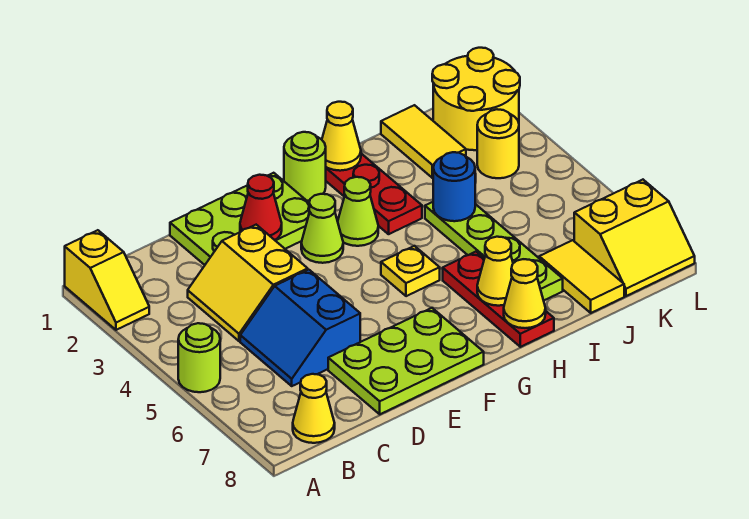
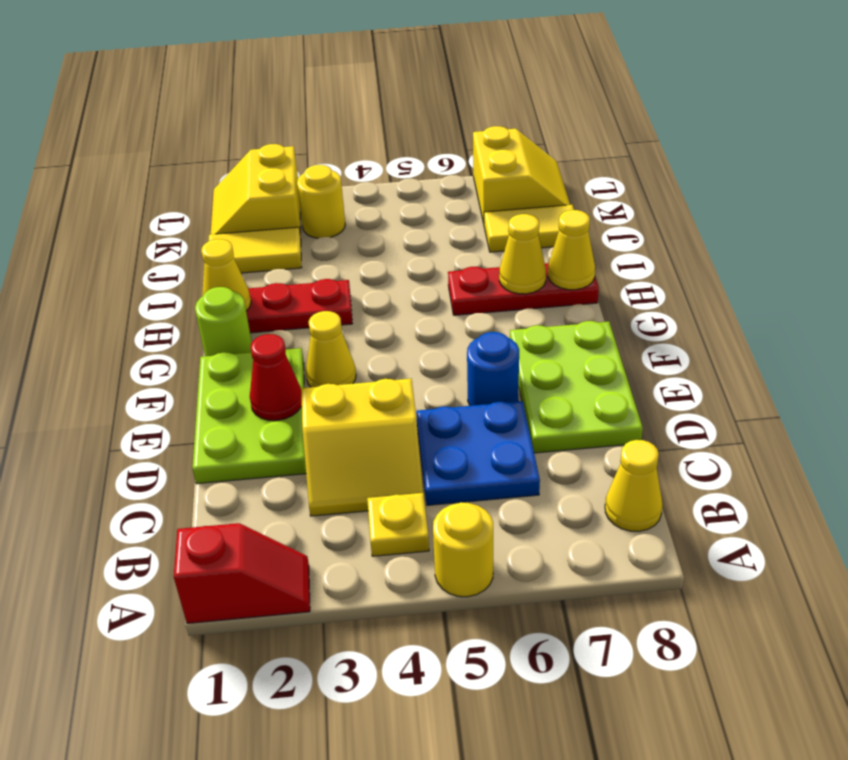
yellow slope A1:A2 level 1 top 1 -> red slope A1:A2 level 1 top 1
lime round brick A5 level 1 -> yellow round brick A5 level 1
blue slope C5:D6 level 1 top D -> blue plate C5:D6 level 1
lime cone F3 level 1 -> yellow cone F3 level 1
lime cone G3 level 1 -> none
yellow plate G5 level 1 -> yellow plate B4 level 1
lime plate I4:I7 level 1 -> none
blue round brick I4 level 2 -> blue round brick E6 level 1
yellow round brick K1:L2 level 1 -> yellow slope K1:L2 level 1 top 2

